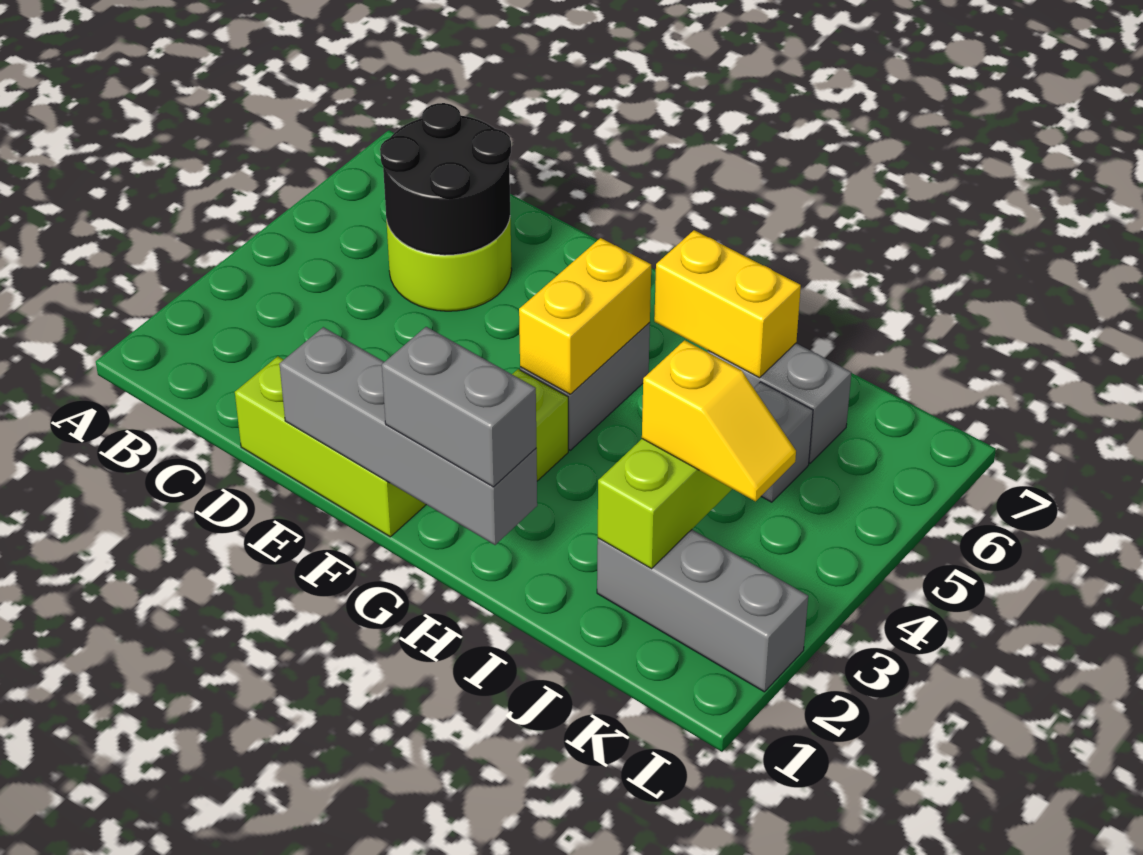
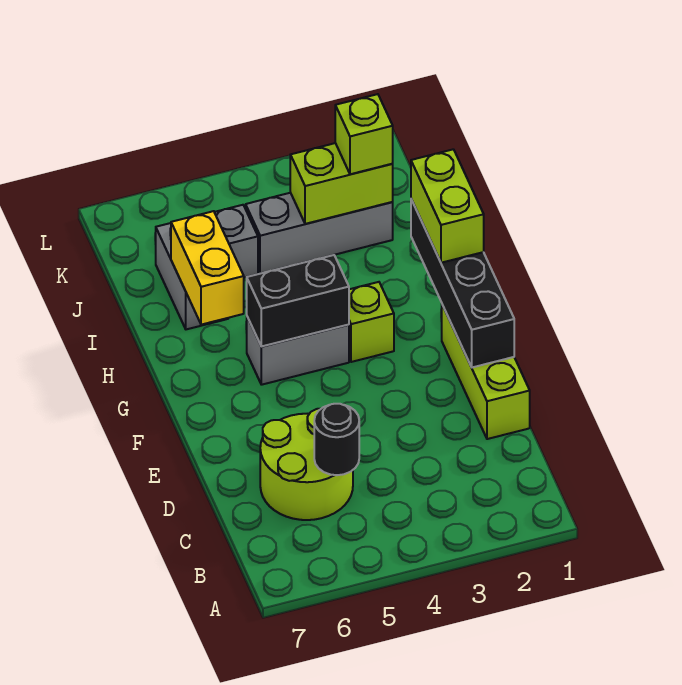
black round brick C5:D6 level 2 -> black round brick C5 level 2
grey brick E1:H1 level 2 -> black brick E1:H1 level 2
grey brick G1:H1 level 3 -> lime brick G1:H1 level 3
yellow brick G4:G5 level 2 -> black brick G4:G5 level 2
grey brick J2:L2 level 1 -> grey brick J2:J4 level 1
none -> lime brick J2 level 3
yellow slope J3:K3 level 3 top J -> none

